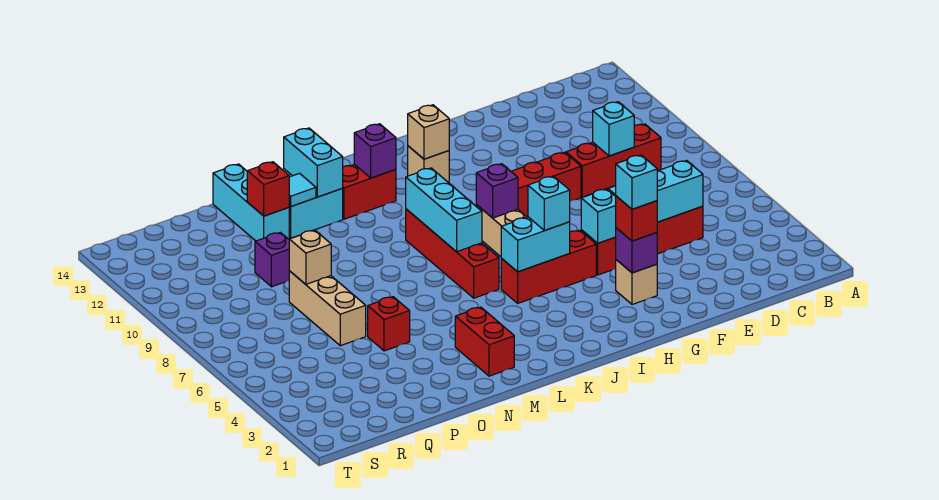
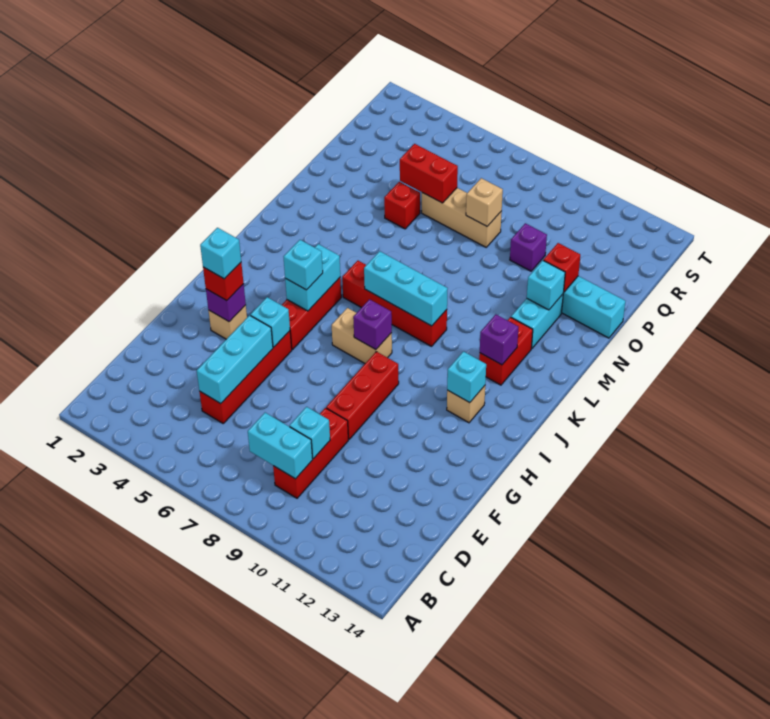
tan brick I12 level 2 -> cyan brick I12 level 2
red brick M2:M3 level 1 -> red brick P5:P6 level 2
cyan brick M12:M13 level 2 -> cyan brick C8:C9 level 2
cyan tile N12 level 2 -> cyan brick N12 level 2

